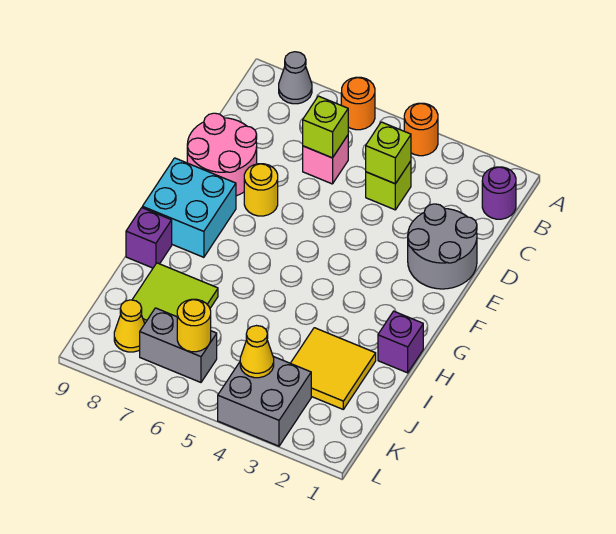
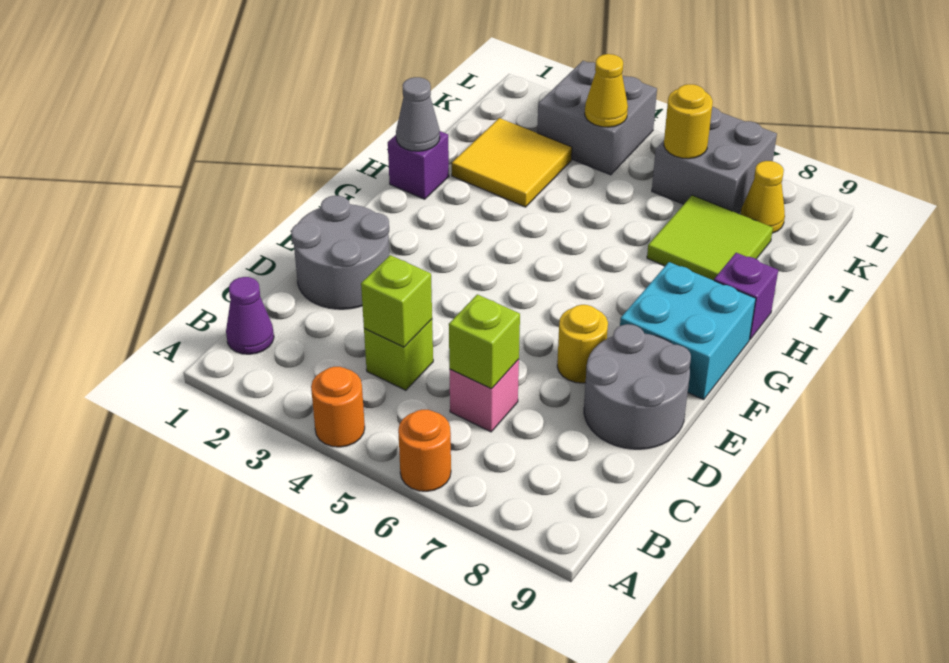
grey cone A8 level 1 -> grey cone H1 level 2
purple round brick B1 level 1 -> purple cone B1 level 1
pink round brick D8:E9 level 1 -> grey round brick D8:E9 level 1
grey brick K6:K7 level 1 -> grey brick K6:L7 level 1

